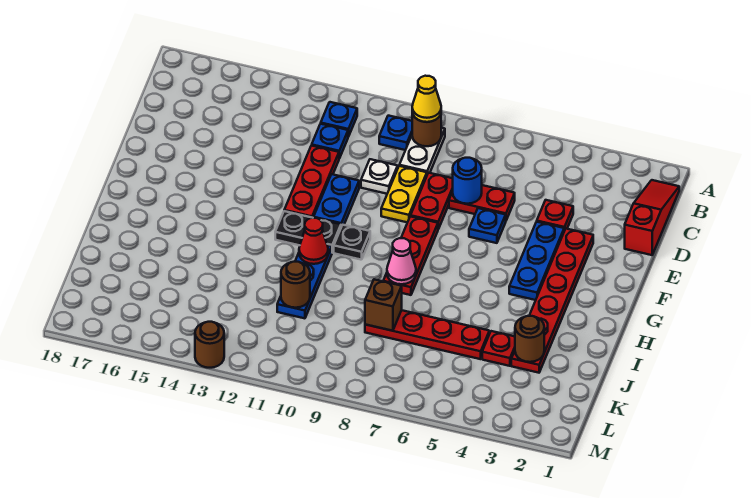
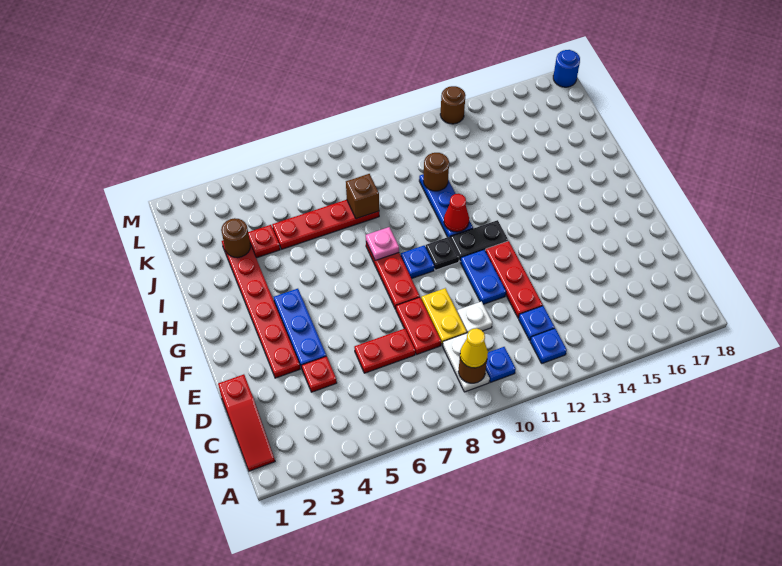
blue round brick D7 level 2 -> blue round brick M18 level 1
blue plate E6 level 1 -> blue plate G9 level 1
pink cone H8 level 2 -> pink plate H8 level 2

